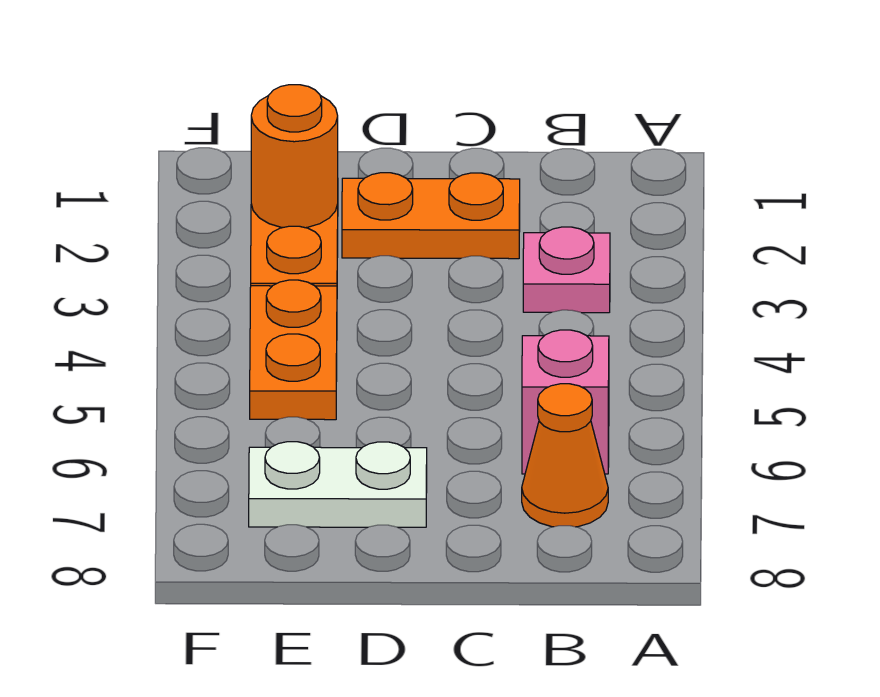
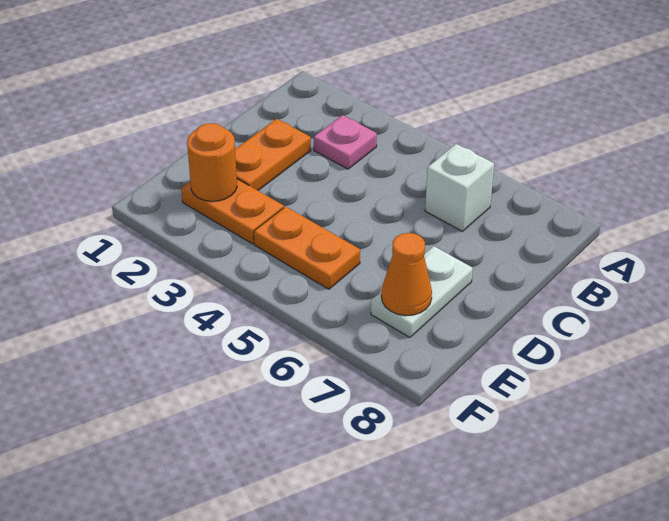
pink brick B6 level 1 -> white brick B6 level 1
orange cone B7 level 1 -> orange cone E7 level 2

